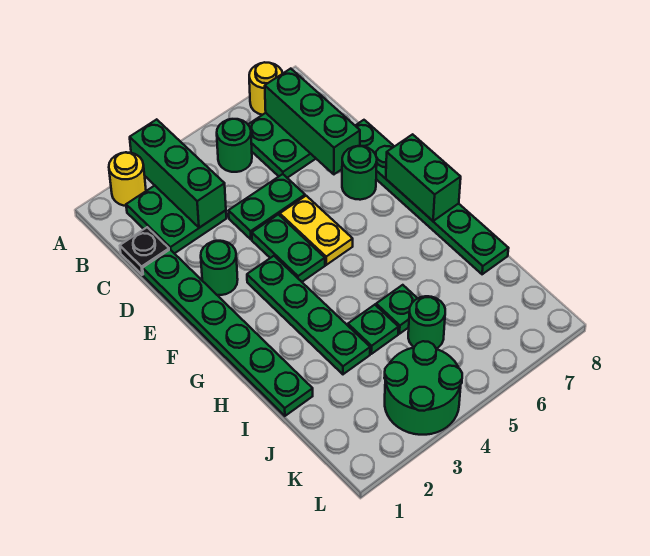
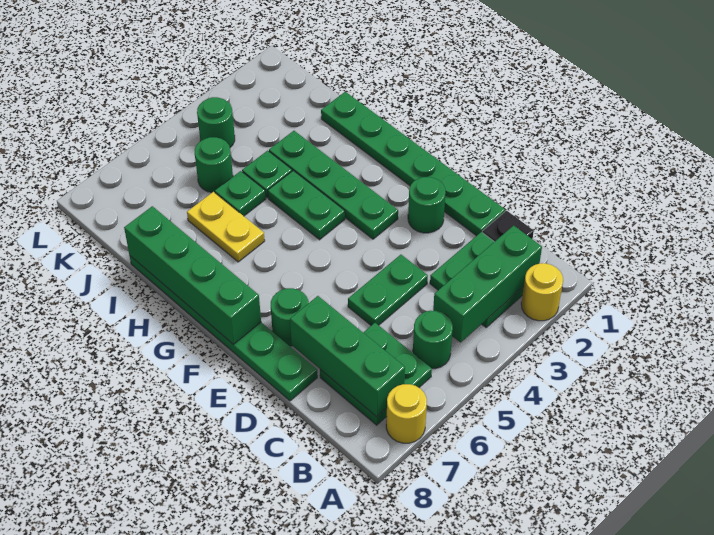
green brick A3:C3 level 2 -> green brick B2:B4 level 2
green plate E4:F4 level 1 -> green plate G4:H4 level 1
yellow plate E5:F5 level 1 -> yellow plate H6:I6 level 1
green brick F8:G8 level 2 -> green brick F8:I8 level 2
green round brick K3:L4 level 1 -> green round brick K4 level 1

